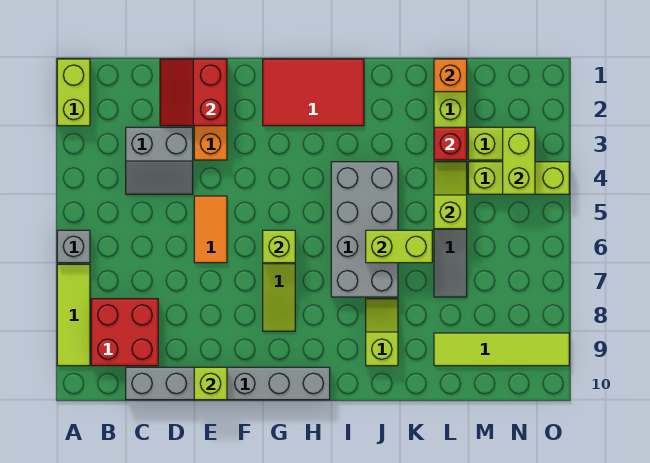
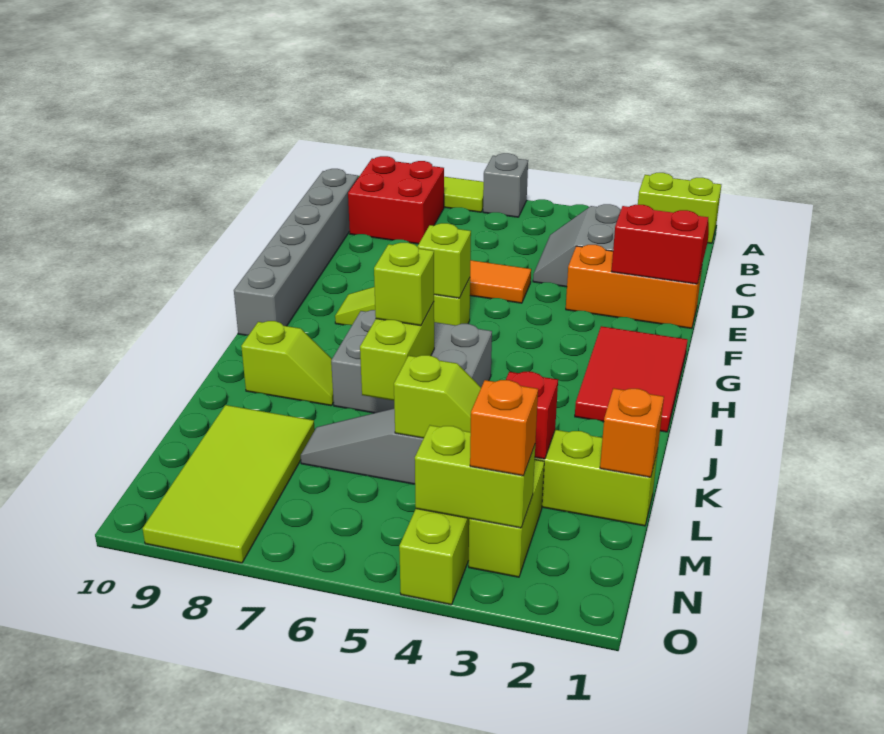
lime brick E10 level 2 -> lime brick J6 level 3
grey brick I4:J7 level 1 -> grey brick I5:J7 level 1
lime tile L9:O9 level 1 -> lime tile L8:O9 level 1
none -> orange brick N3 level 3

